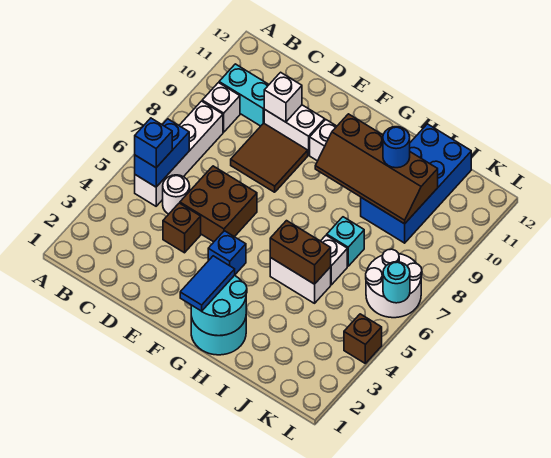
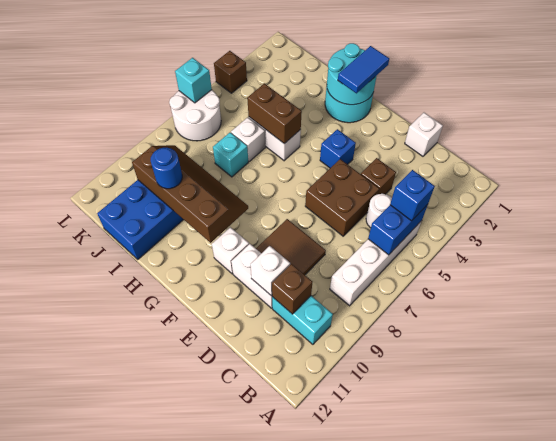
white brick B9 level 1 -> white brick D1 level 1
none -> brown brick C10 level 2
cyan round brick L6 level 2 -> cyan brick L6 level 2

